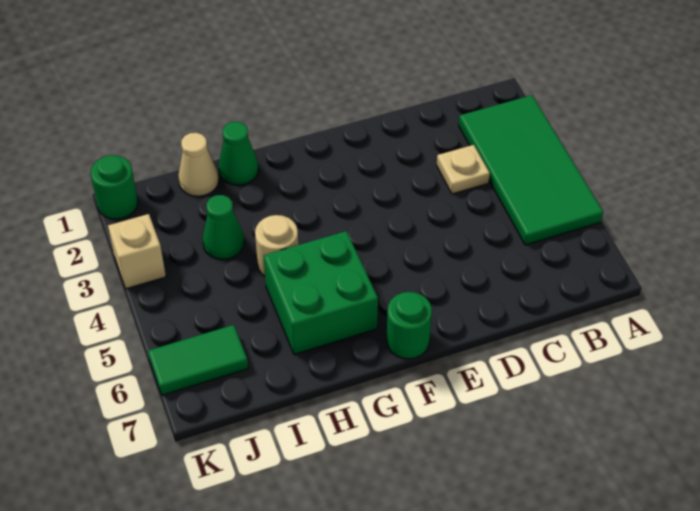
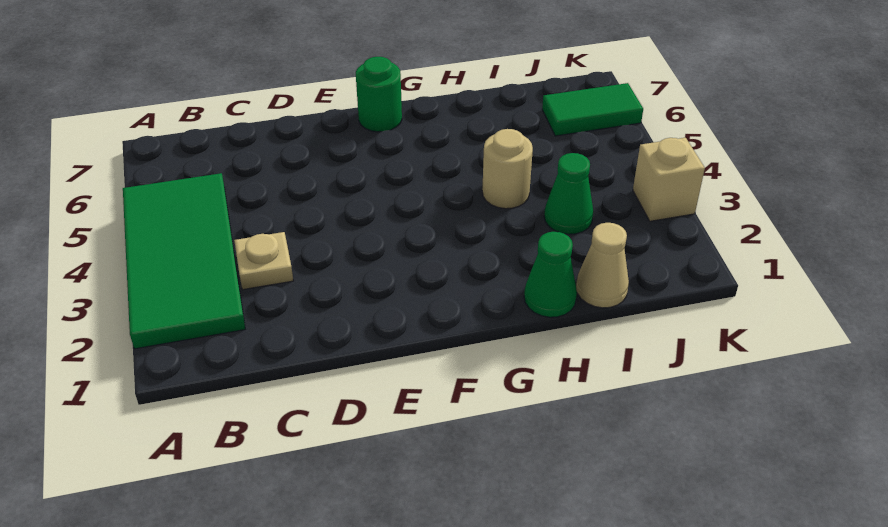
green brick G5:H6 level 1 -> none
green round brick K1 level 1 -> none

